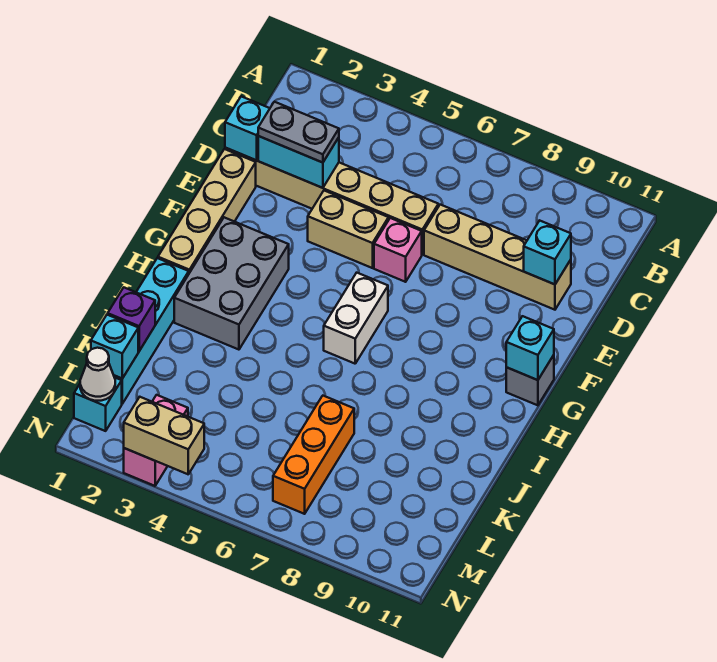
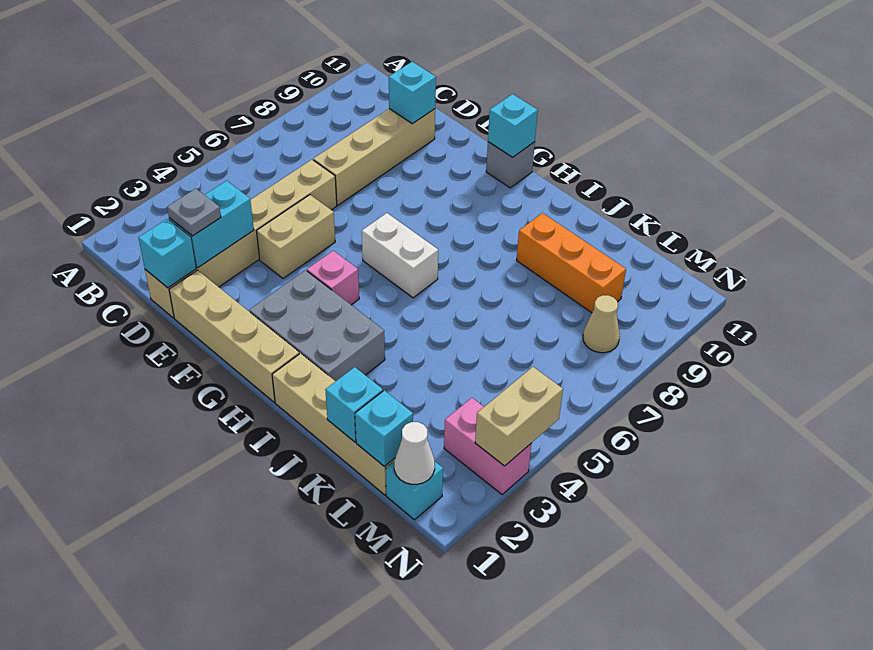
grey plate D2:D3 level 3 -> grey plate D2 level 3
pink brick E6 level 1 -> pink brick G4 level 1
cyan brick I1:L1 level 1 -> tan brick I1:L1 level 1
purple brick K1 level 2 -> cyan brick K1 level 2
orange brick K7:M7 level 1 -> orange brick J9:L9 level 1
none -> tan cone M8 level 1

